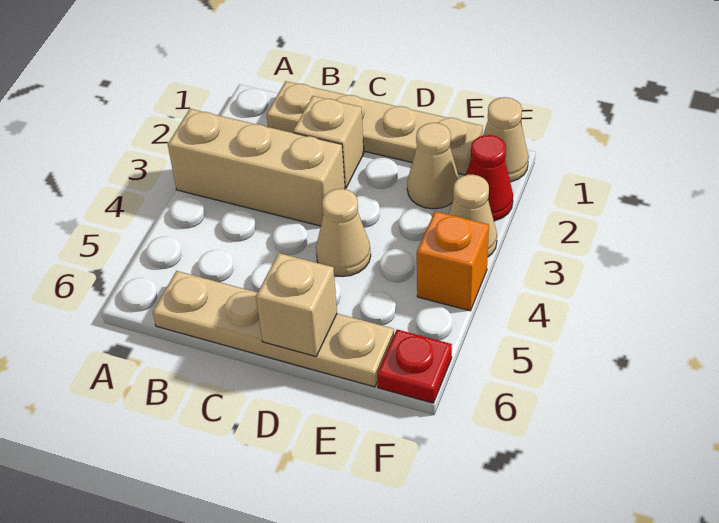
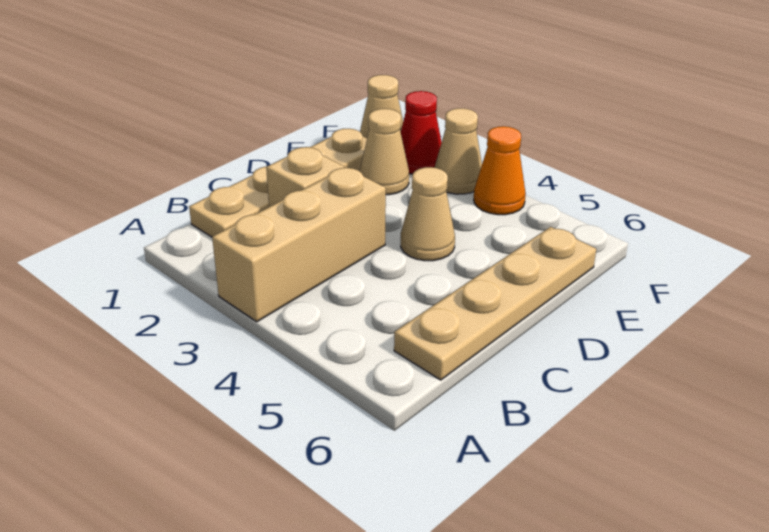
tan brick D6 level 2 -> none
orange brick F4 level 1 -> orange cone F4 level 1
red plate F6 level 1 -> none

